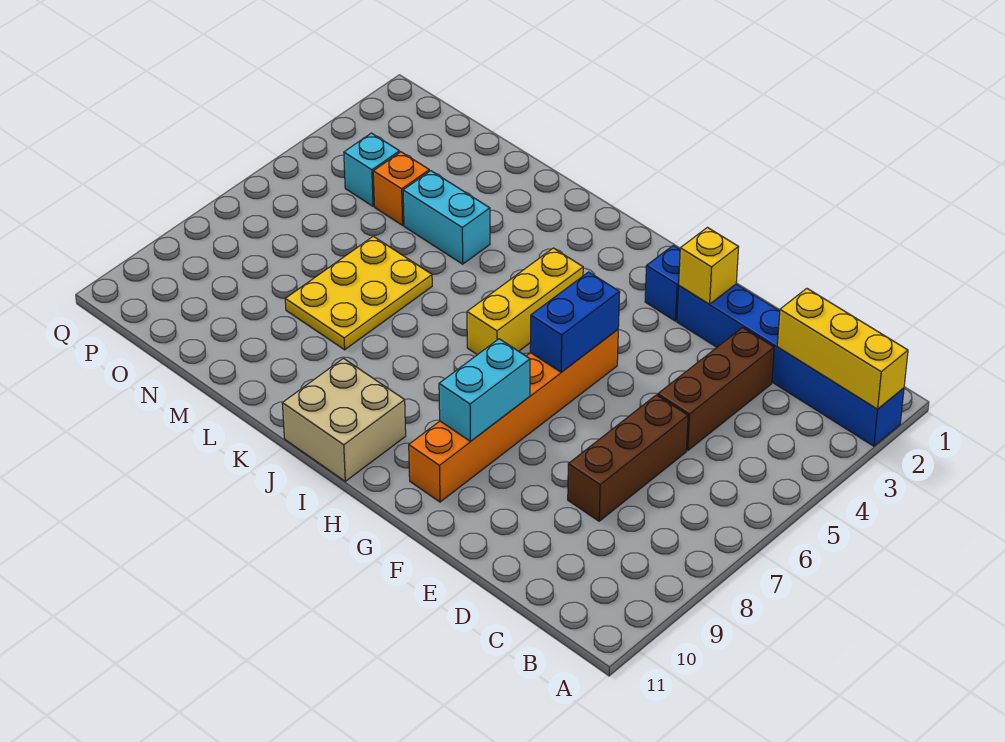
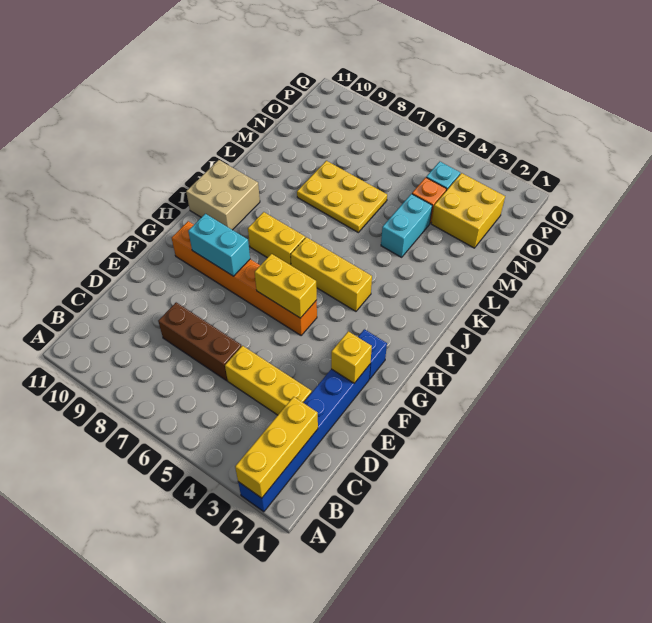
brown brick D3:D5 level 1 -> yellow brick D3:D5 level 1
blue brick G5:G6 level 2 -> yellow brick G5:G6 level 2
none -> yellow brick I7:I8 level 1
none -> yellow brick N2:O3 level 1

